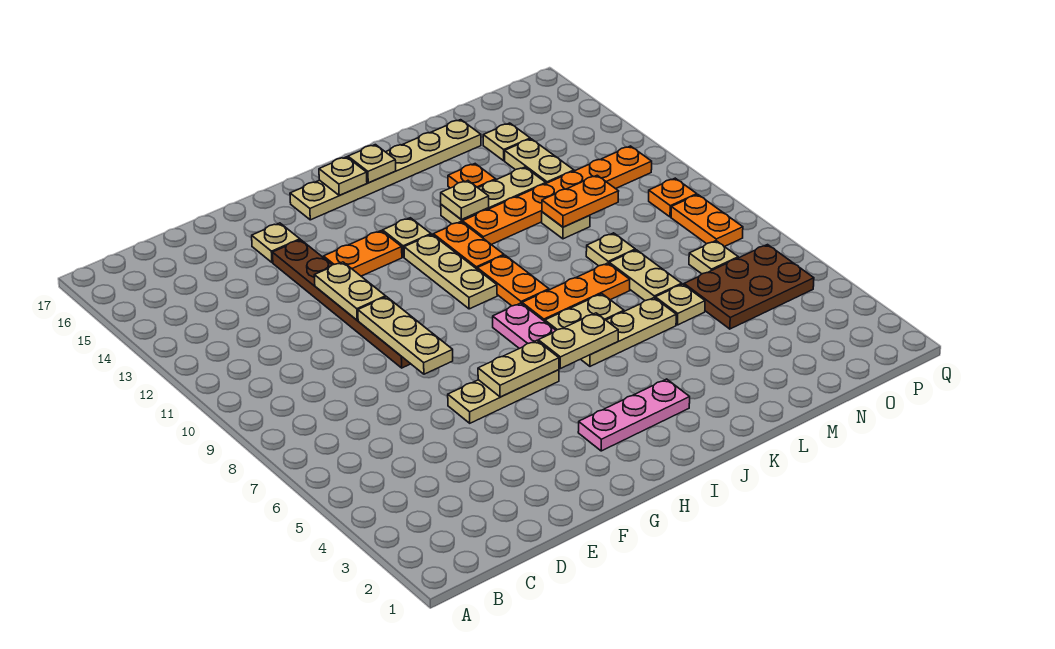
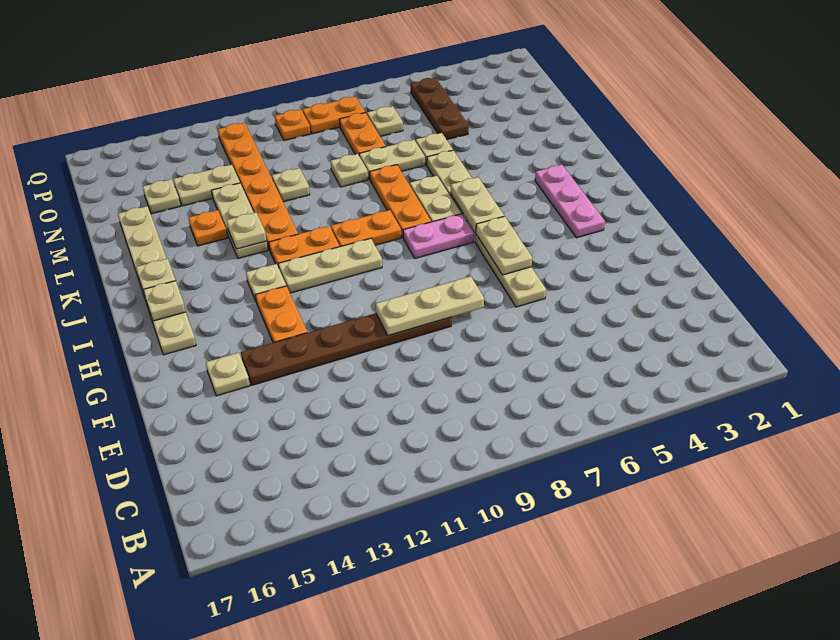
tan plate F11:F12 level 2 -> none
orange plate M11:N11 level 2 -> orange plate N8:O8 level 1
brown plate N5:P6 level 1 -> brown plate N5:P5 level 1

